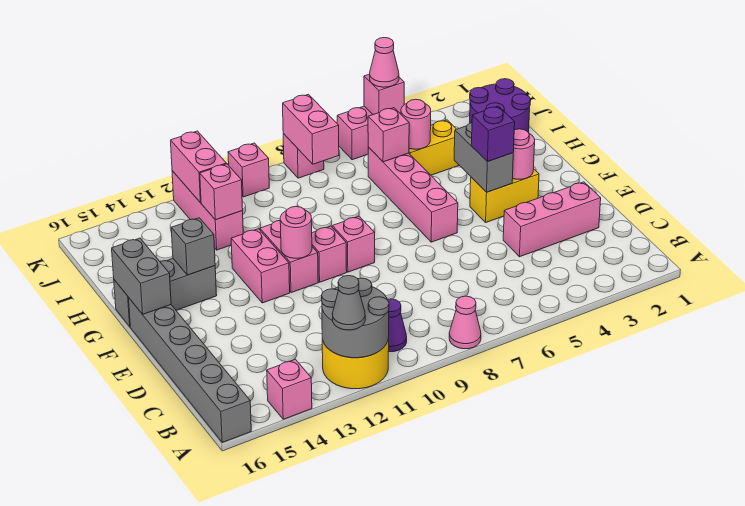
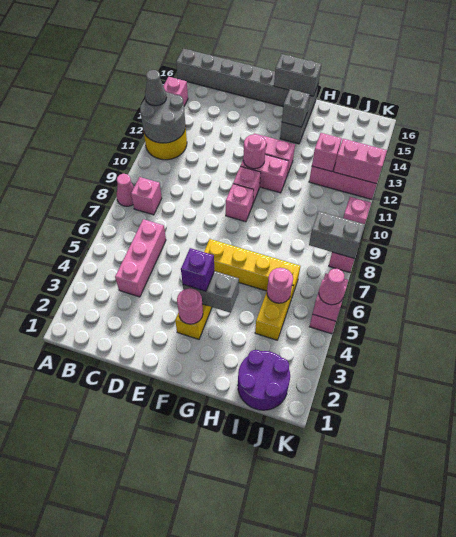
purple cone B10 level 1 -> none
pink brick D2:D4 level 1 -> pink brick C4:C6 level 1
pink brick F6:I6 level 1 -> yellow brick F6:I6 level 1
pink brick I6 level 2 -> pink brick B8 level 1
pink brick J8:K8 level 2 -> grey brick J8:K8 level 2

